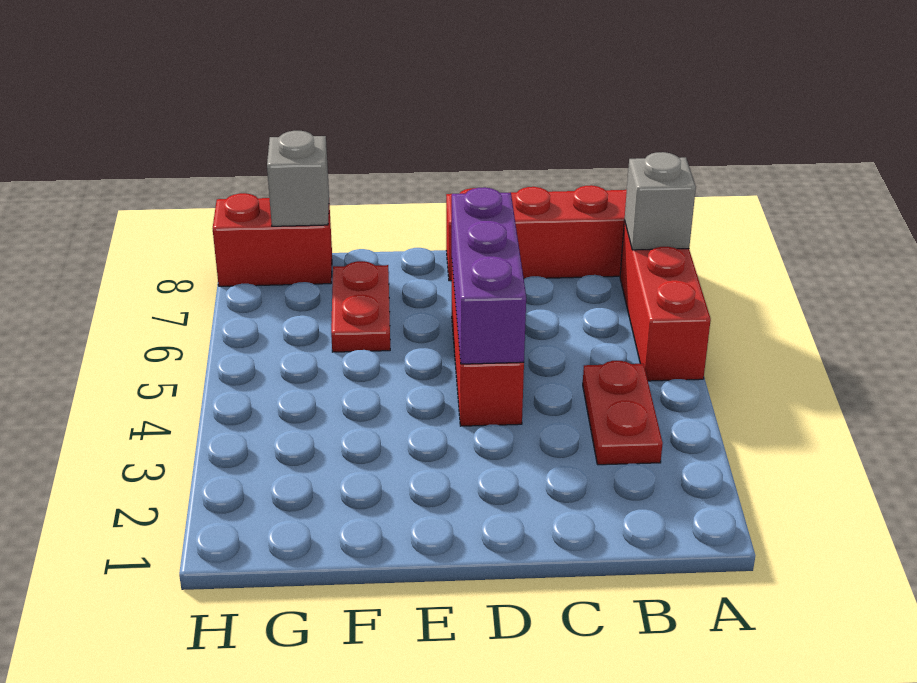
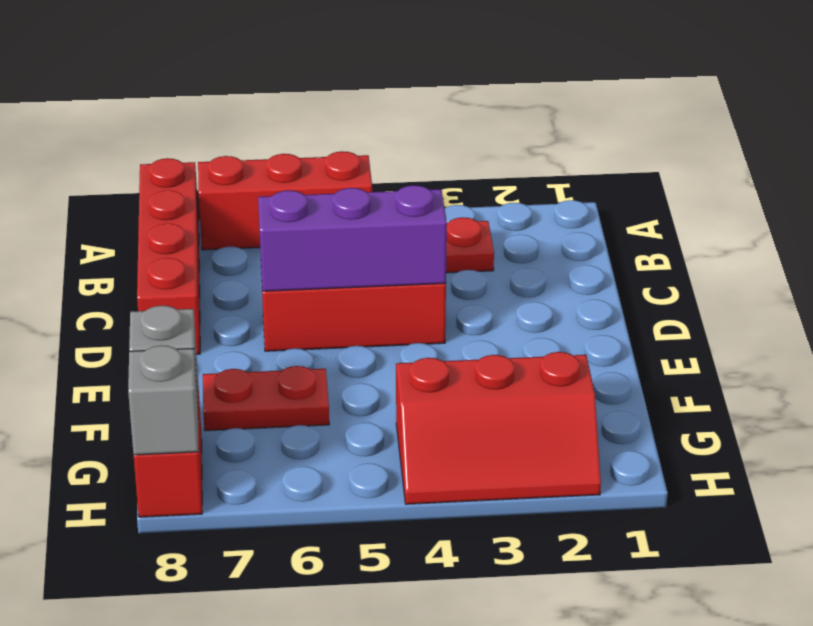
grey brick A7 level 2 -> grey brick H8 level 2
none -> red slope G2:H4 level 1 top G

